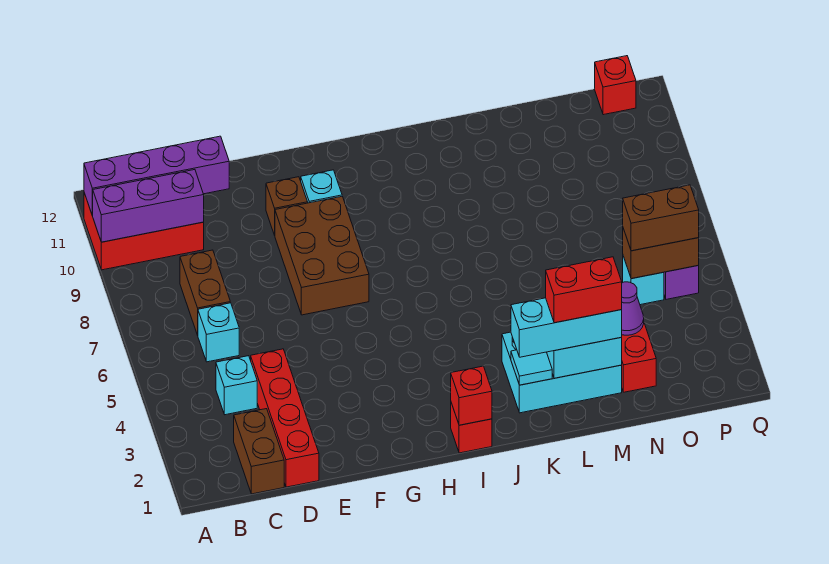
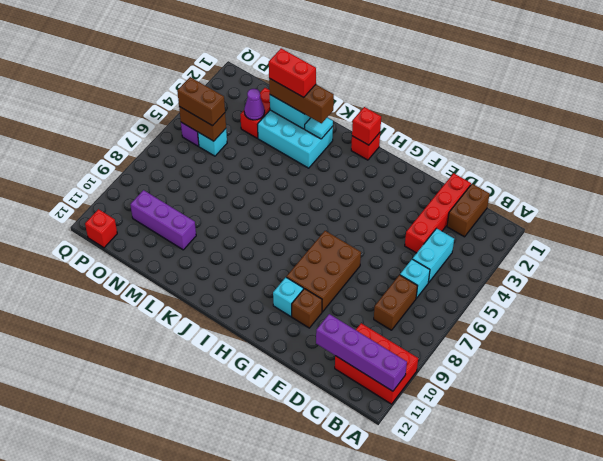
purple brick A10:C10 level 2 -> purple brick M10:O10 level 1
cyan brick C4 level 1 -> cyan brick C4:C5 level 1
cyan brick K2:M2 level 3 -> brown brick K2:M2 level 3

